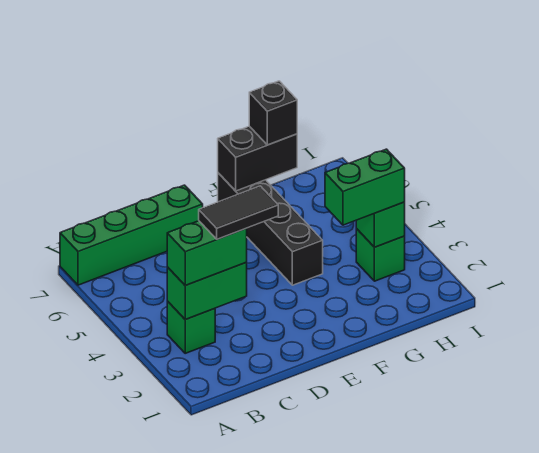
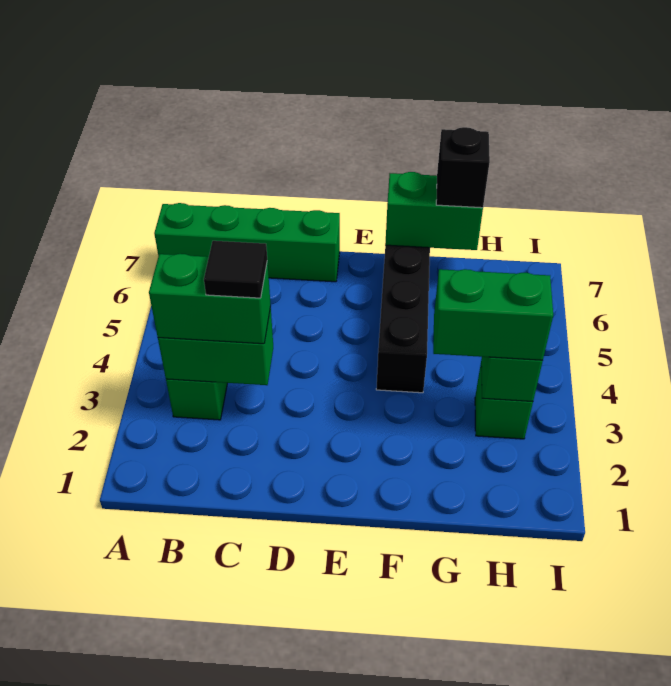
black tile C3:D3 level 4 -> black tile C3 level 4
black brick F7:G7 level 2 -> green brick F7:G7 level 2

